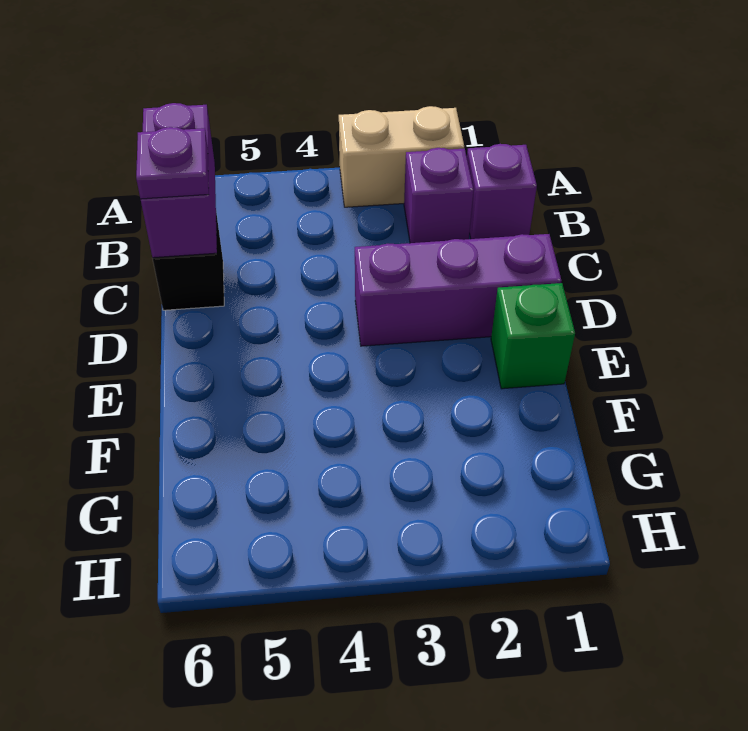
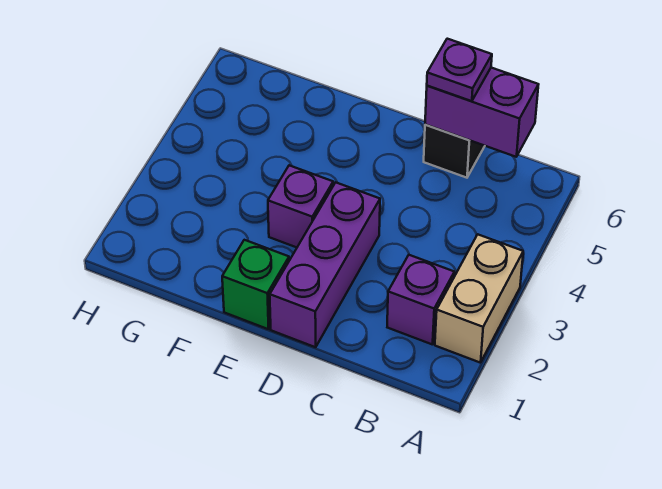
purple brick B1 level 1 -> purple brick E3 level 1

